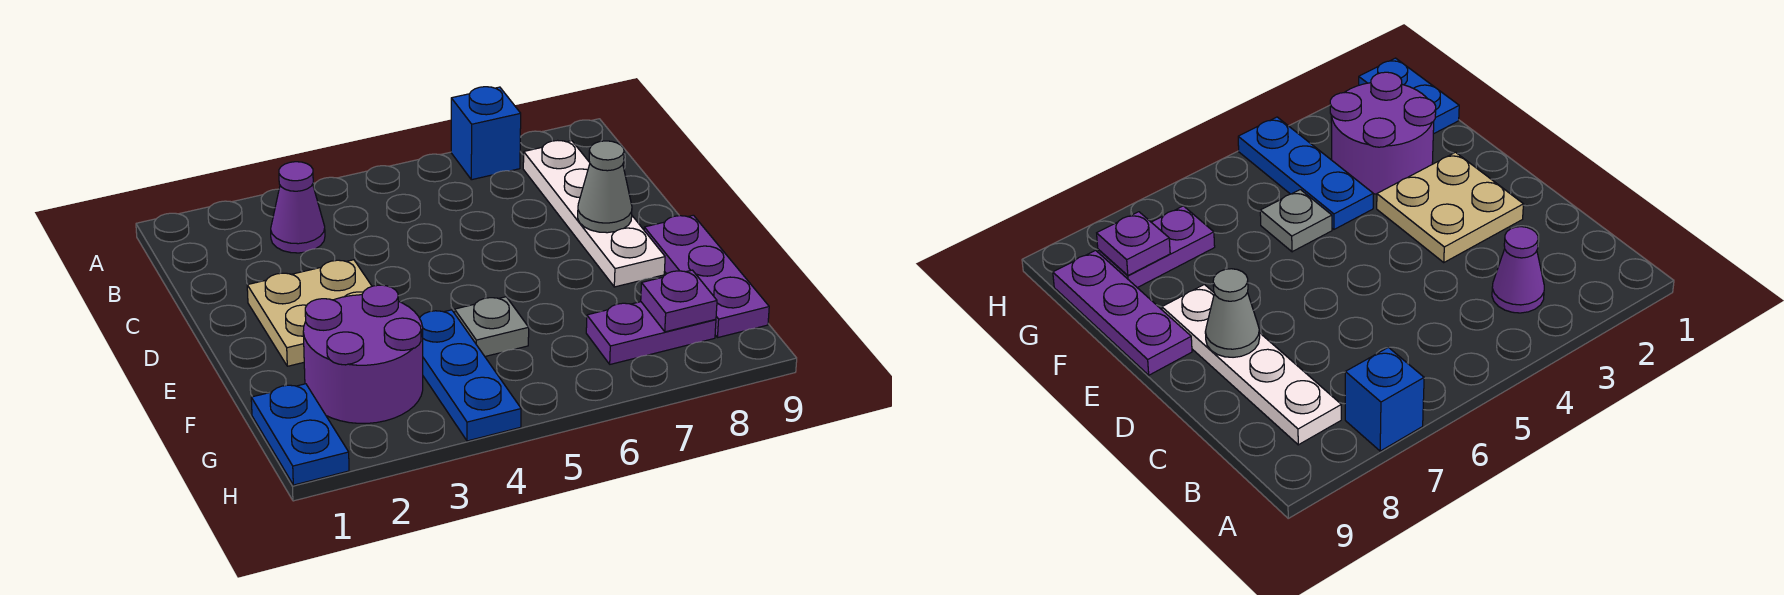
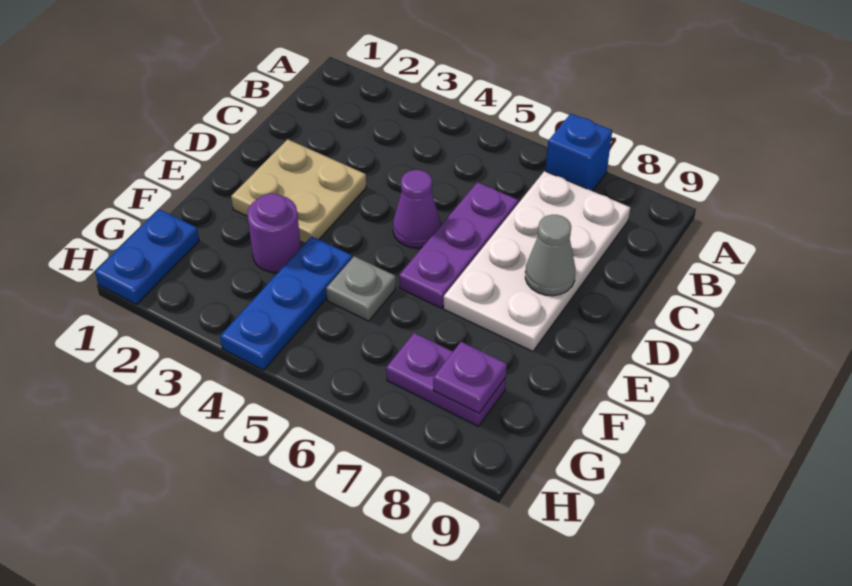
purple cone B3 level 1 -> purple cone D5 level 1
white plate B8:E8 level 1 -> white plate B7:E8 level 1
purple plate E9:G9 level 1 -> purple plate C6:E6 level 1
purple round brick F2:G3 level 1 -> purple round brick F3 level 1

